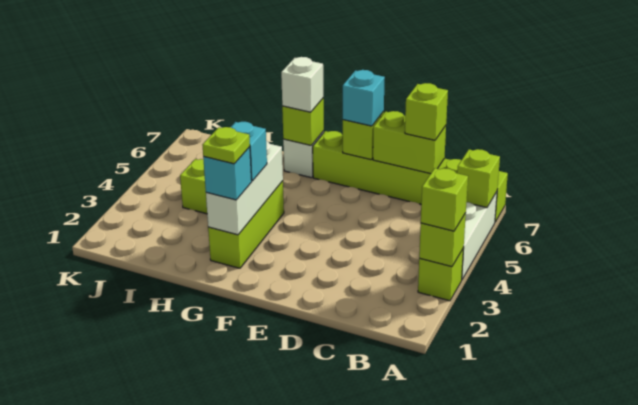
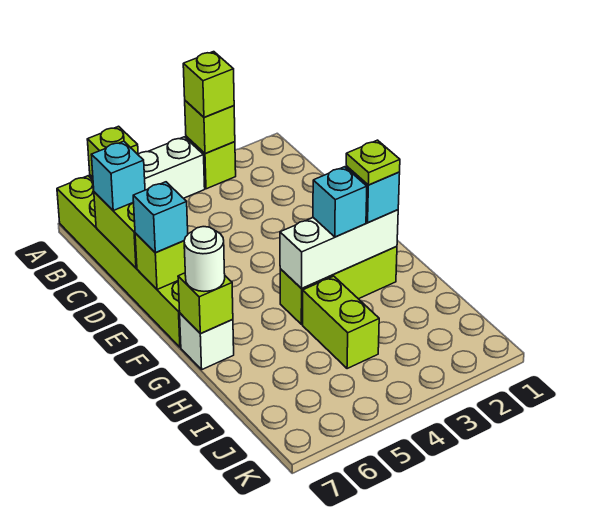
lime brick C7 level 3 -> cyan brick C7 level 3
white brick G7 level 3 -> white round brick G7 level 3

